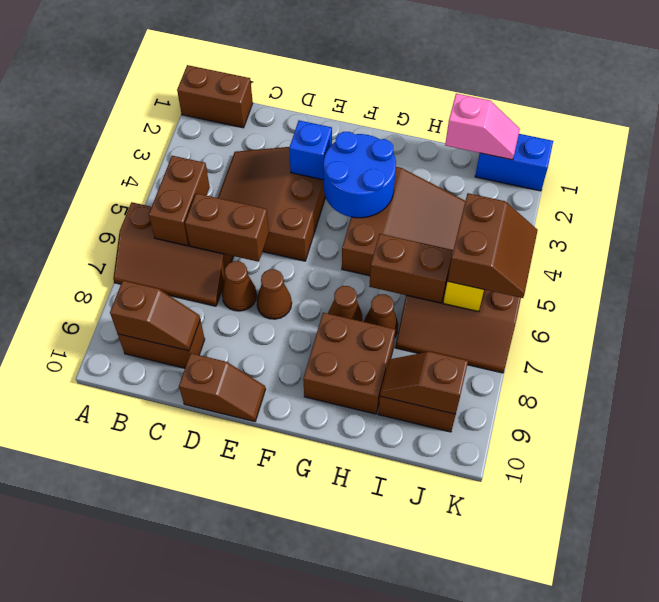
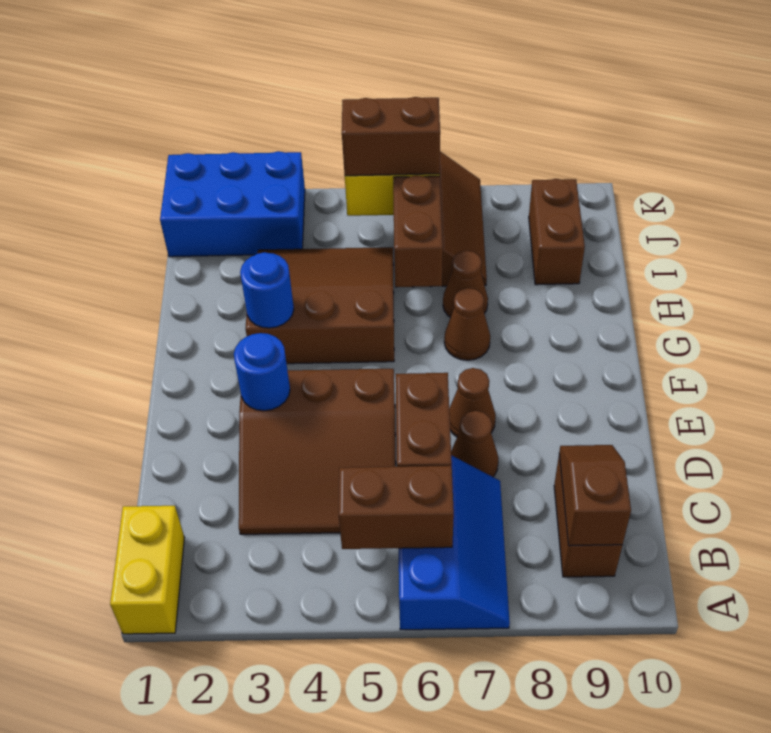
brown brick A1:B1 level 1 -> yellow brick A1:B1 level 1
brown slope A6:C7 level 1 top 6 -> blue slope A6:C7 level 1 top 6
brown slope D10:E10 level 1 top D -> none
blue brick E3 level 2 -> blue round brick E3 level 2
blue round brick F3:G4 level 2 -> blue round brick G3 level 2
brown brick G8:H9 level 1 -> none
pink slope I1:J1 level 2 top I -> none
brown slope I9:J9 level 2 top J -> none
blue brick J1:K1 level 1 -> blue brick J1:K3 level 1

